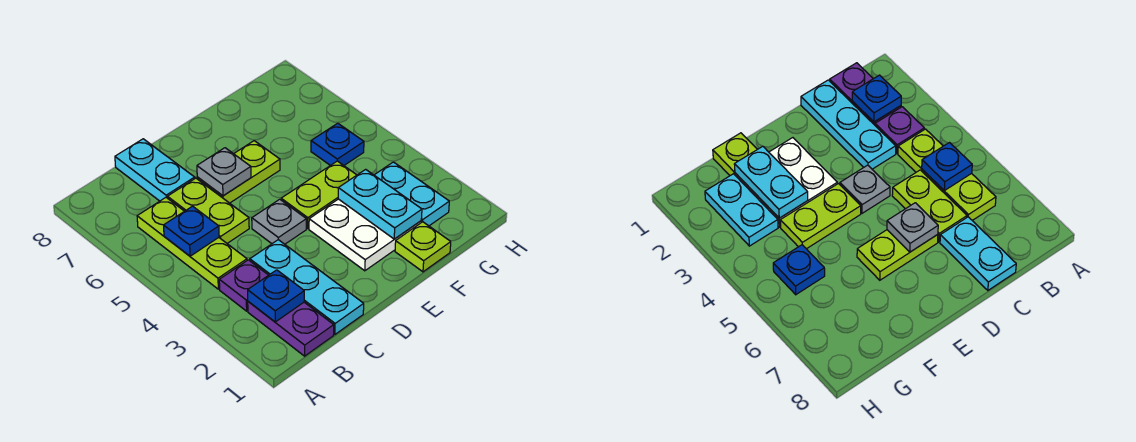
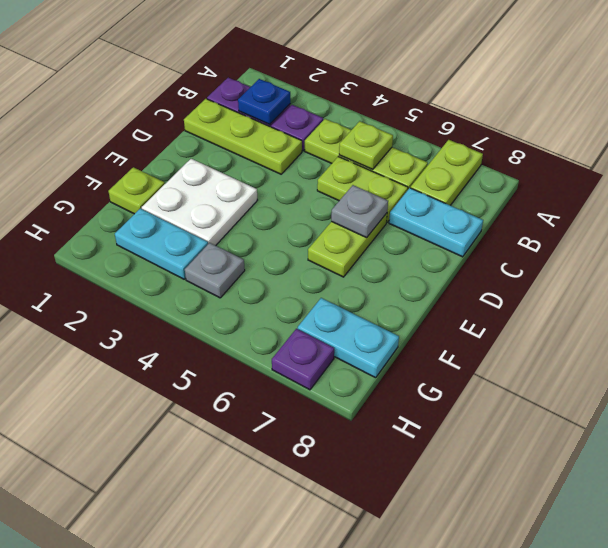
blue plate B5 level 2 -> lime plate B5 level 2
cyan plate C1:C3 level 1 -> lime plate C1:C3 level 1
grey plate D4 level 1 -> grey plate G4 level 1
lime plate E4:F4 level 1 -> lime plate A7:B7 level 1
cyan plate F2:F3 level 2 -> cyan plate G7:G8 level 1
blue plate G5 level 1 -> none
none -> purple plate H7 level 1

